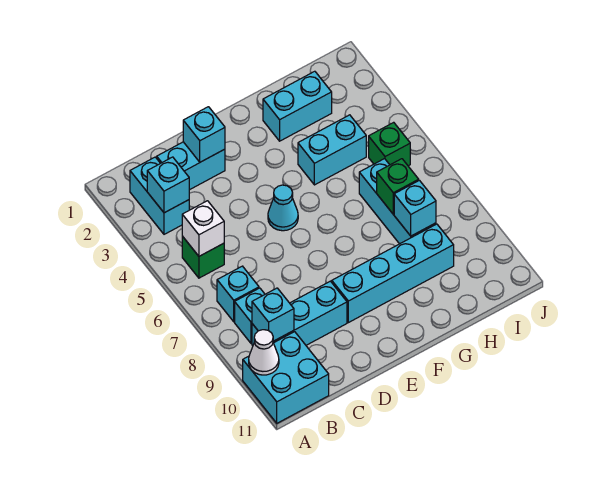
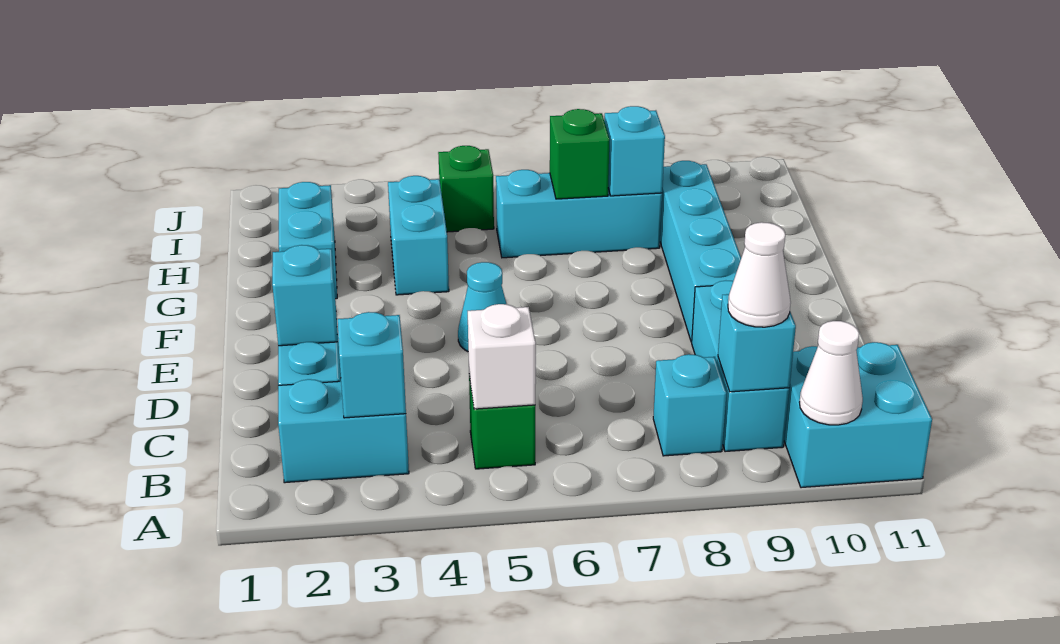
cyan brick B7 level 1 -> none
none -> white cone B9 level 3

